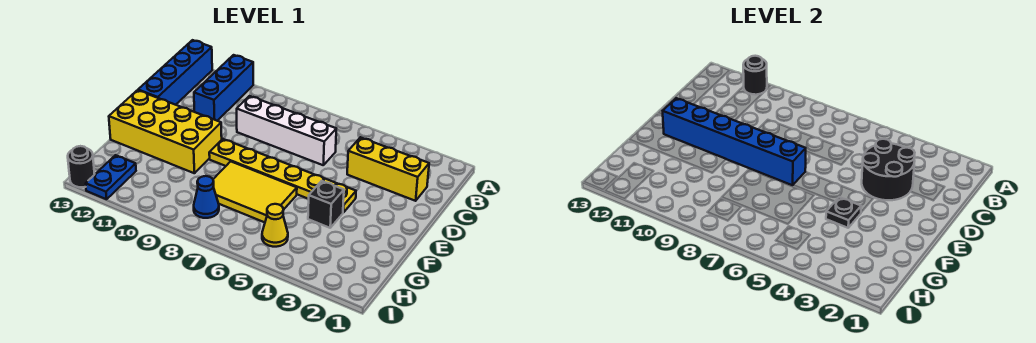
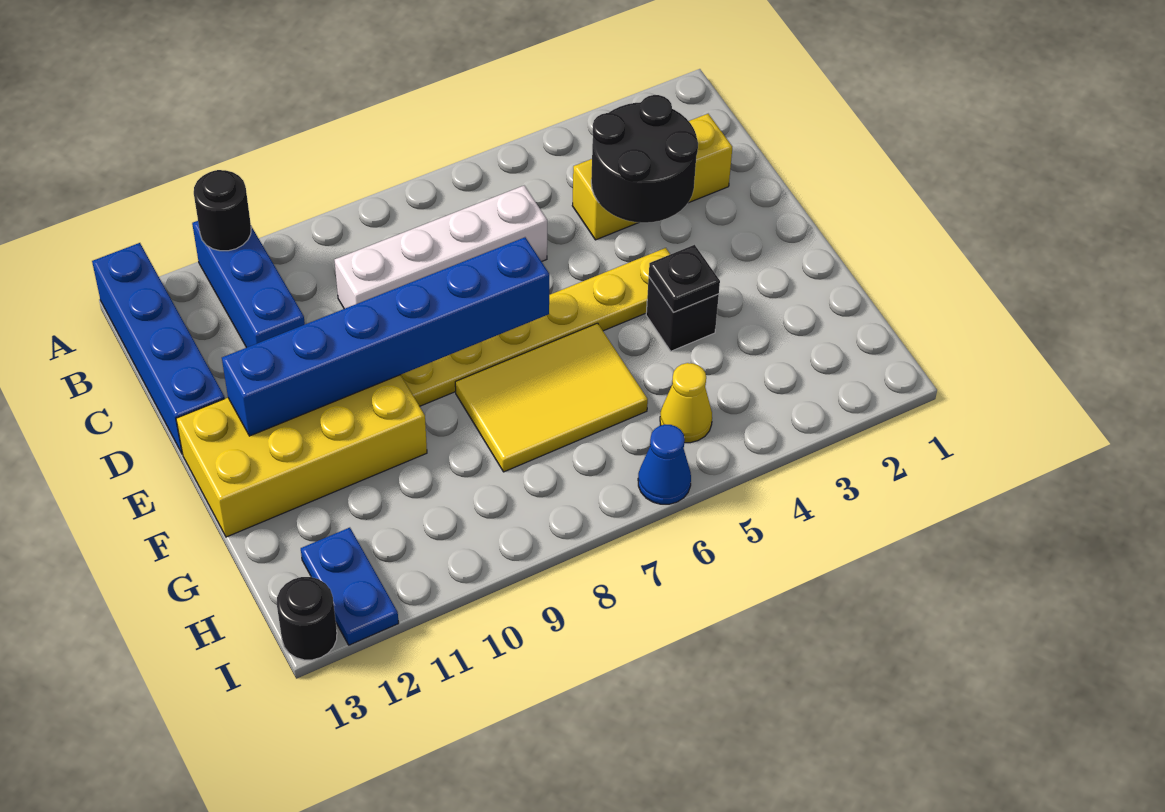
blue cone H8 level 1 -> blue cone I6 level 1

